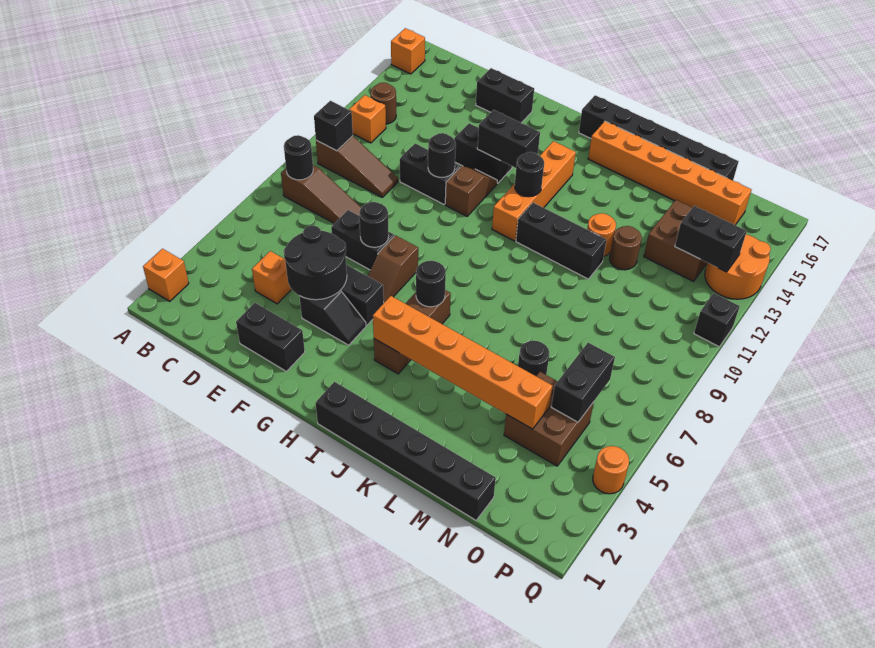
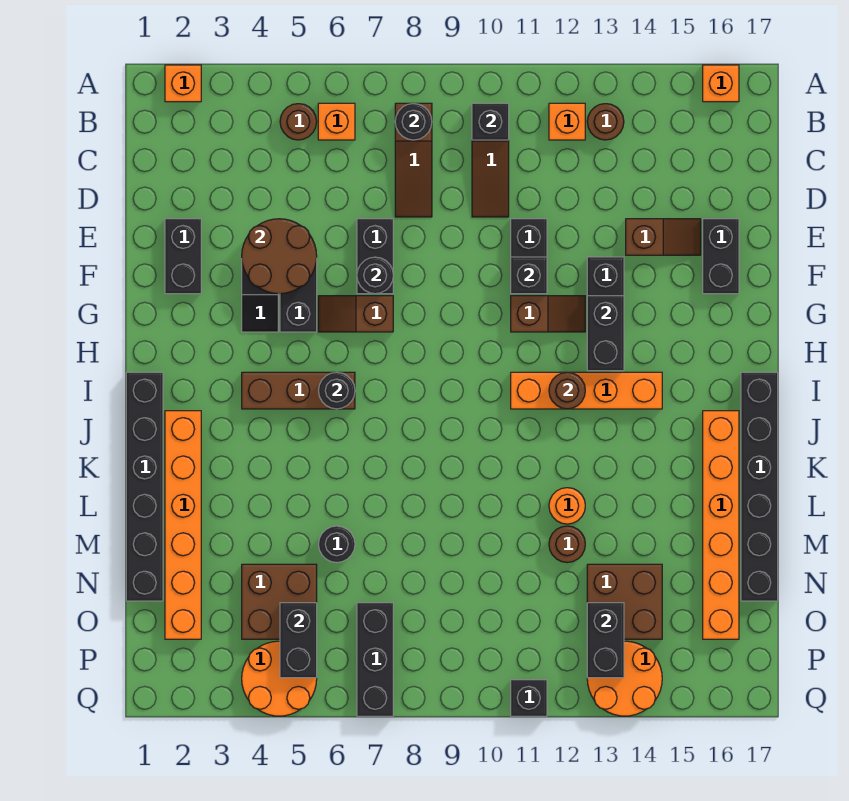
none -> brown round brick B5 level 1
orange brick D4 level 1 -> orange brick B6 level 1
black round brick E4:F5 level 2 -> brown round brick E4:F5 level 2
none -> brown slope E14:E15 level 1 top 14
black round brick F11 level 2 -> black brick F11 level 2
orange brick I4:N4 level 2 -> orange brick J2:O2 level 1
black round brick I12 level 2 -> brown round brick I12 level 2
black brick J11:L11 level 1 -> black brick O7:Q7 level 1
black brick O5:O6 level 2 -> black brick O5:P5 level 2
orange round brick Q4 level 1 -> orange round brick P4:Q5 level 1

